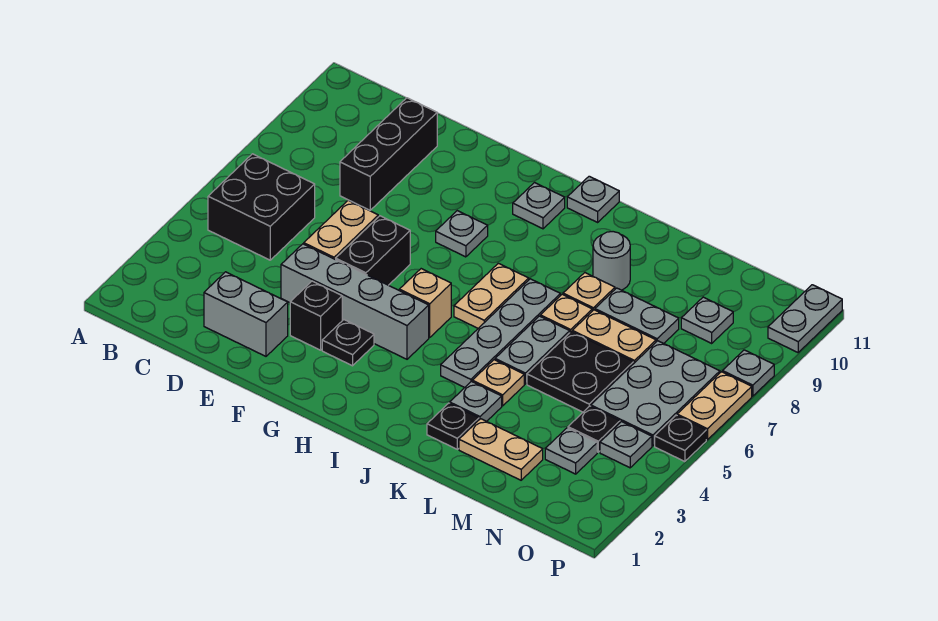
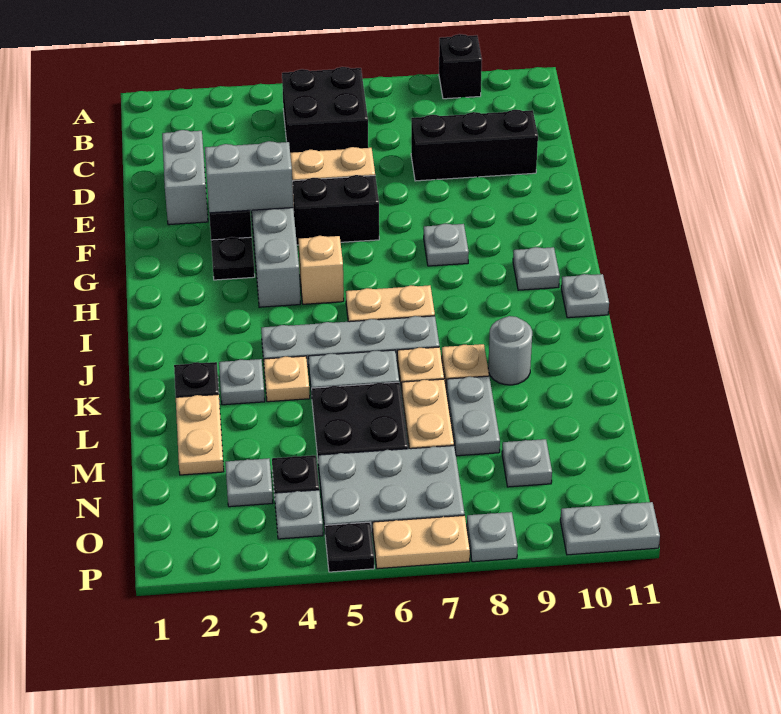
none -> black brick A9 level 1
none -> grey brick F3:F4 level 2

